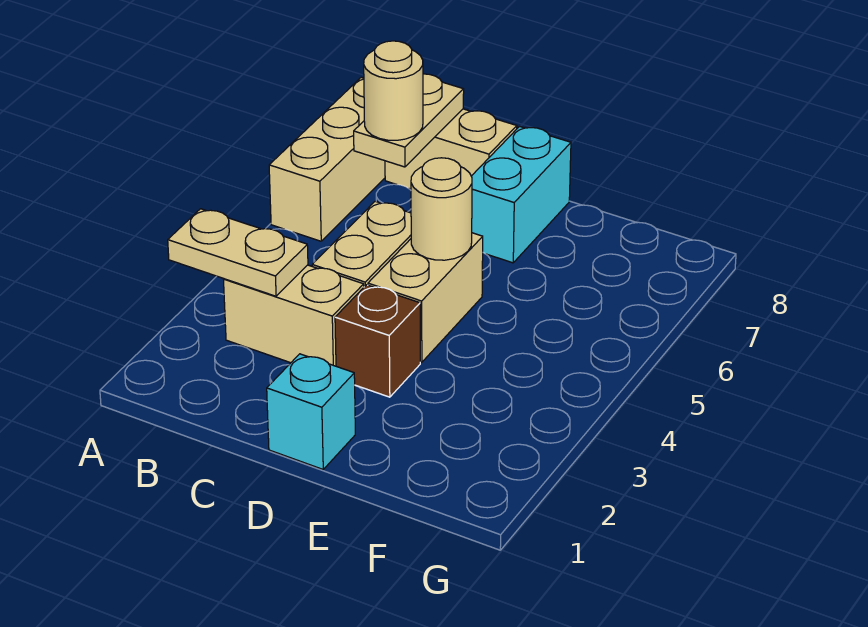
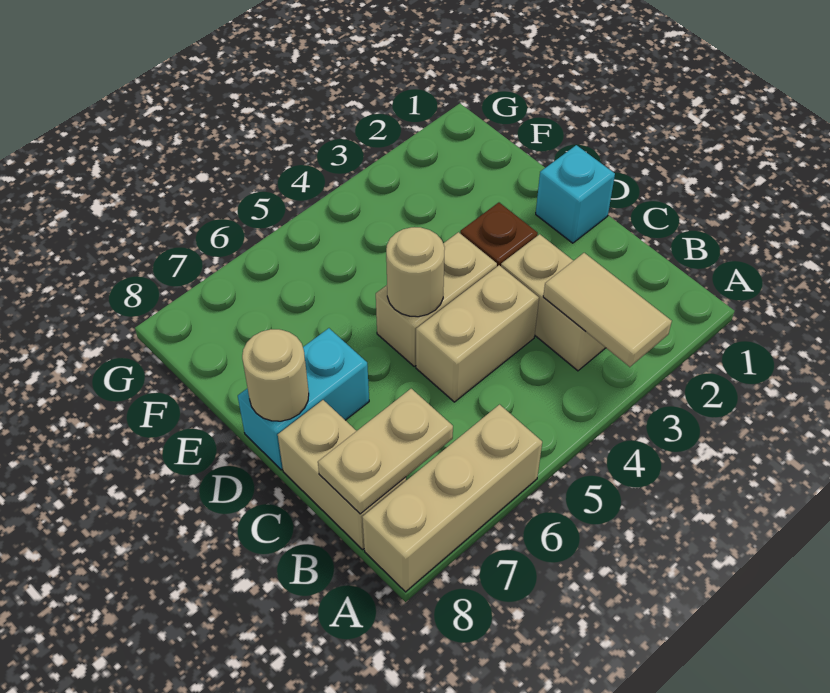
tan plate A3:B3 level 2 -> tan tile A3:B3 level 2
tan round brick B7 level 3 -> tan round brick D8 level 2

